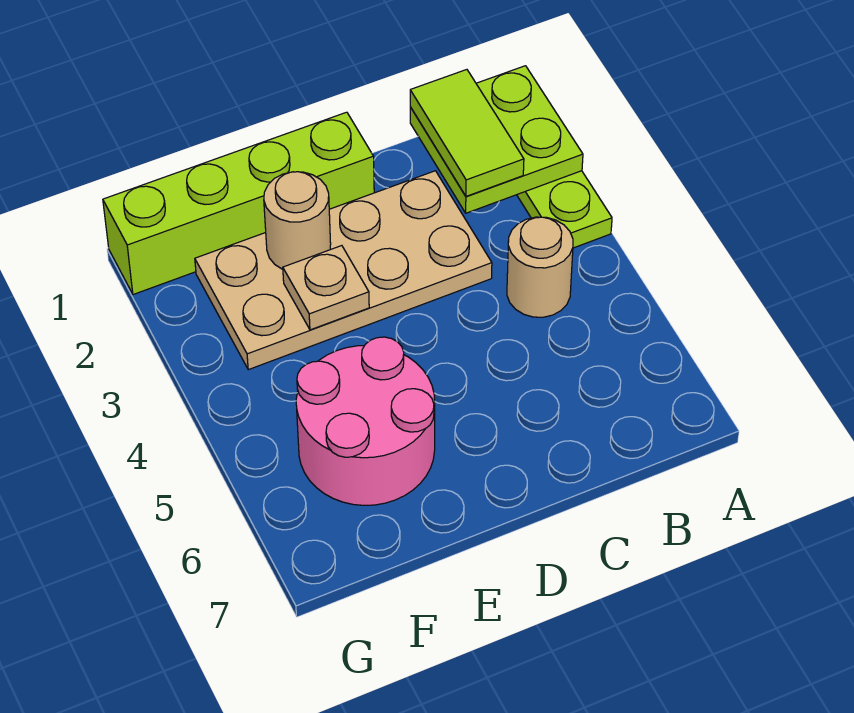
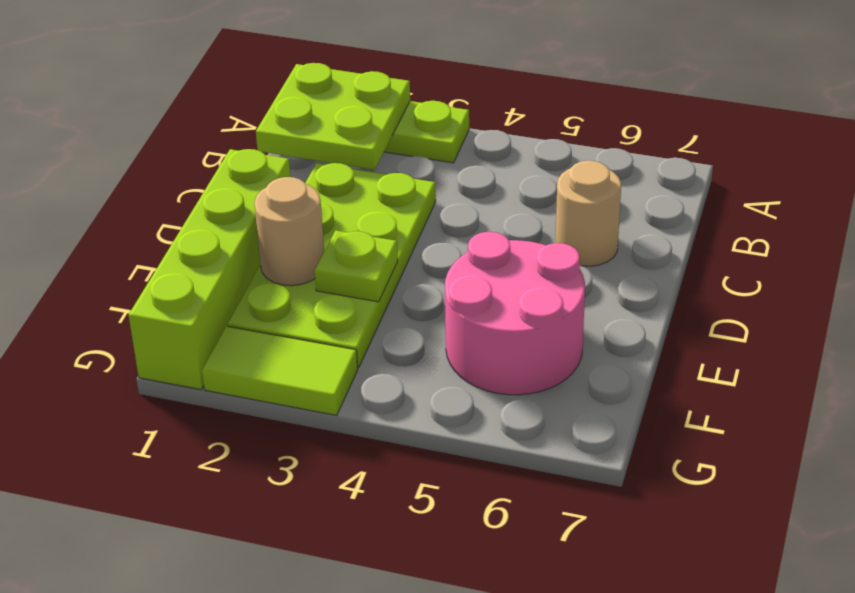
lime tile B1:B2 level 3 -> lime tile G2:G3 level 1
tan round brick B4 level 1 -> tan round brick C6 level 1
tan plate C2:F3 level 1 -> lime plate C2:F3 level 1
tan plate E3 level 2 -> lime plate E3 level 2

